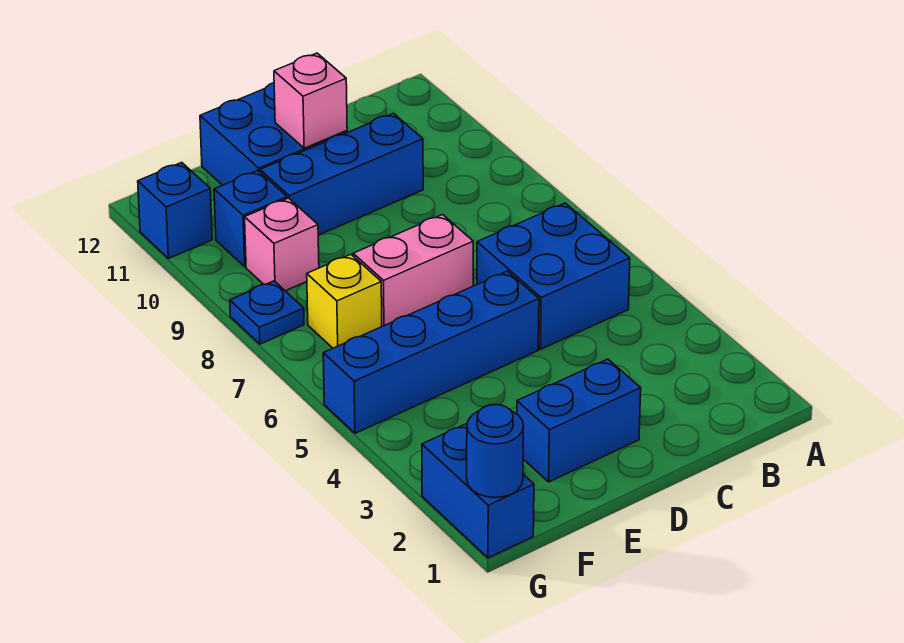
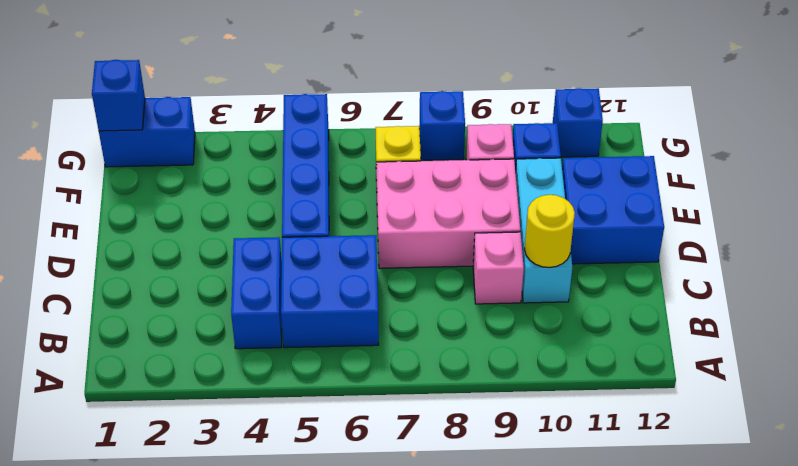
blue brick C10:E10 level 1 -> cyan brick C10:E10 level 1
none -> yellow round brick C10 level 2
blue brick D2:E2 level 1 -> blue brick B4:C4 level 1
pink brick D7:E7 level 1 -> pink brick D7:E9 level 1
pink brick D11 level 2 -> pink brick C9 level 1
blue round brick G1 level 2 -> blue brick G1 level 2
blue plate G8 level 1 -> blue brick G8 level 1

